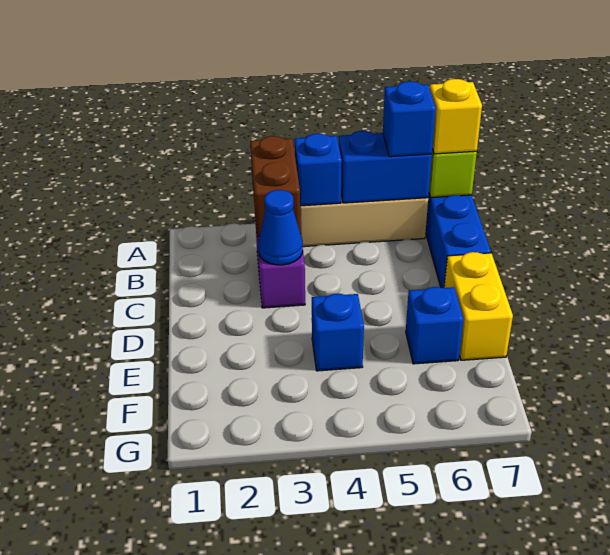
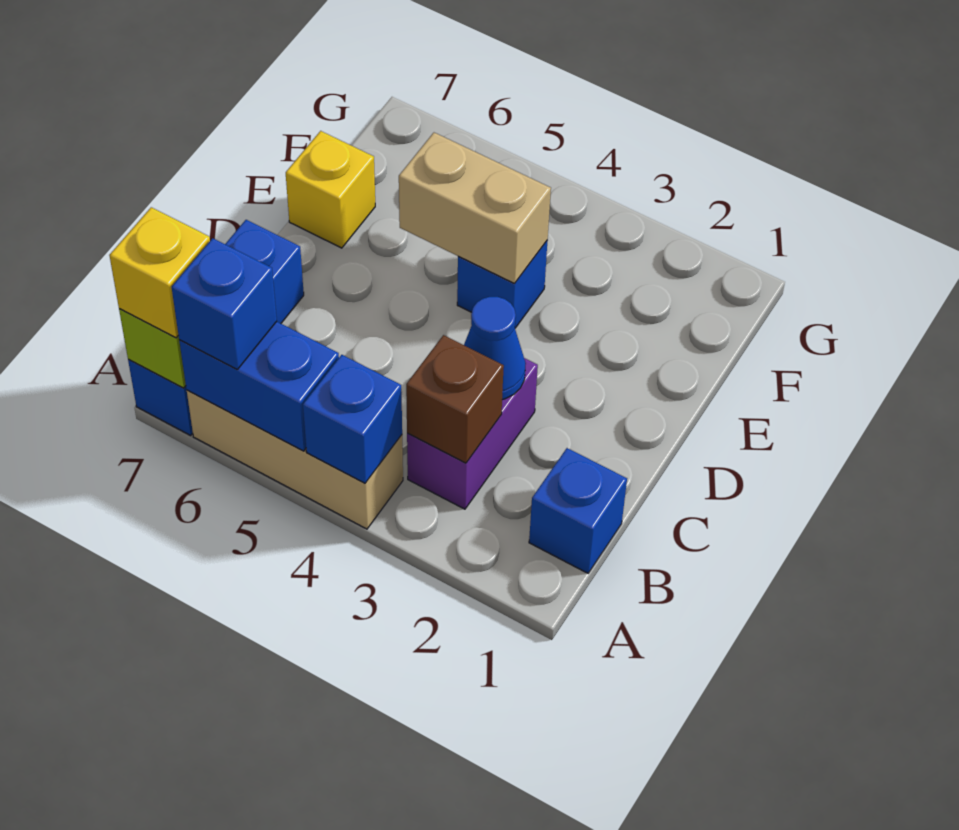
brown brick A3:B3 level 2 -> brown brick B3 level 2
yellow brick D7:E7 level 1 -> yellow brick E7 level 1
none -> tan brick E4:E5 level 2
blue brick E6 level 1 -> blue brick B1 level 1

